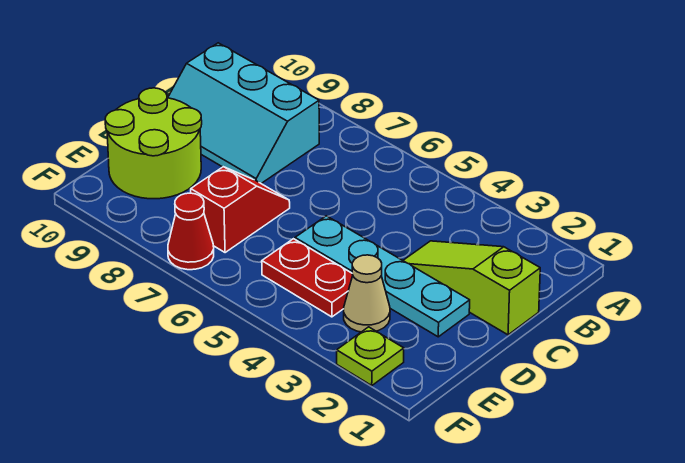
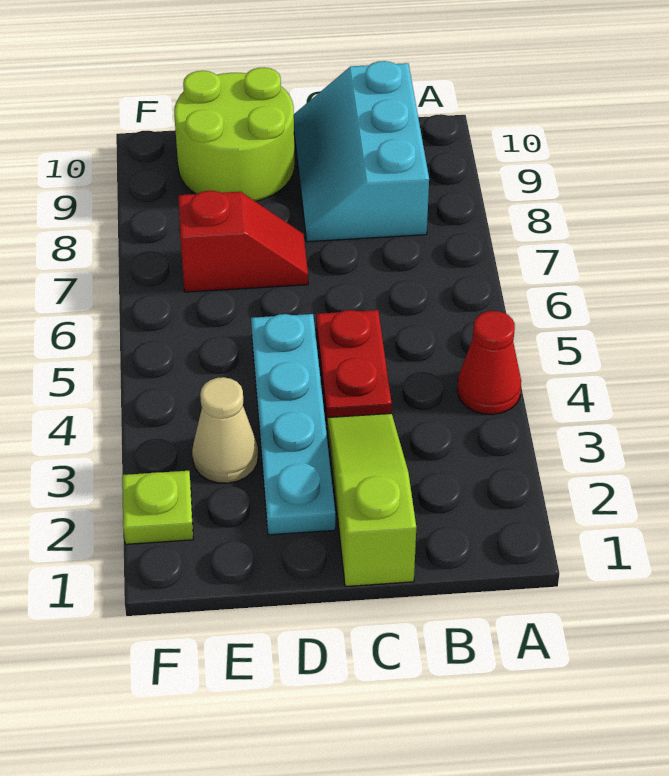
red plate E4:E5 level 1 -> red plate C4:C5 level 1
red cone F7 level 1 -> red cone A4 level 1

